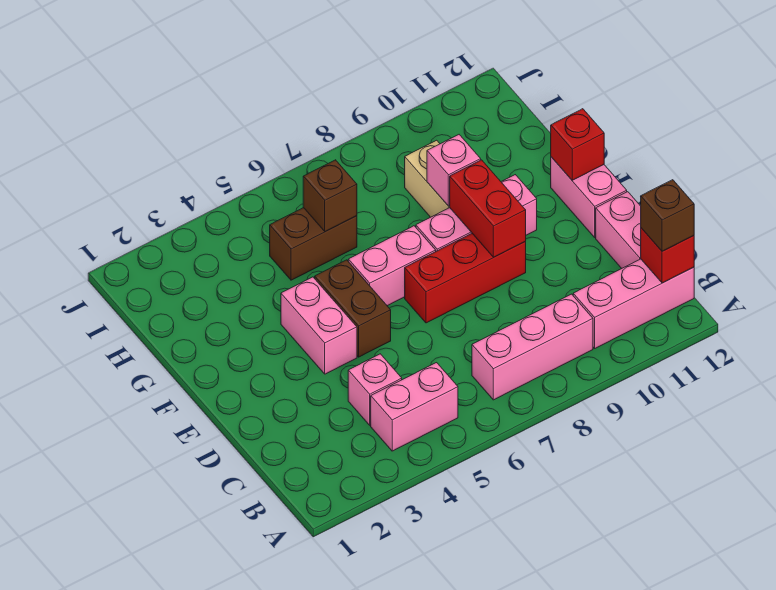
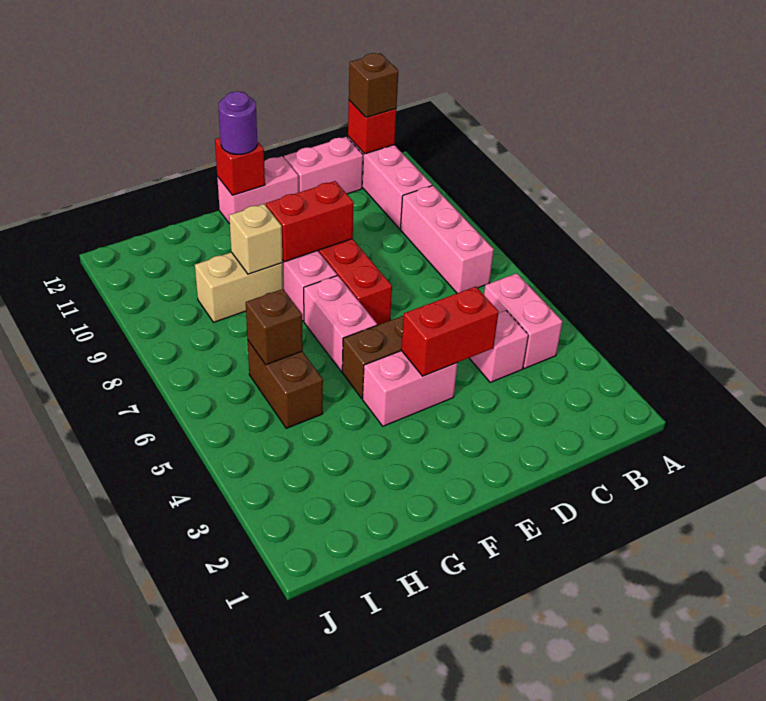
none -> red brick D4:E4 level 2
none -> purple round brick F12 level 3
pink brick G9 level 2 -> tan brick G9 level 2

